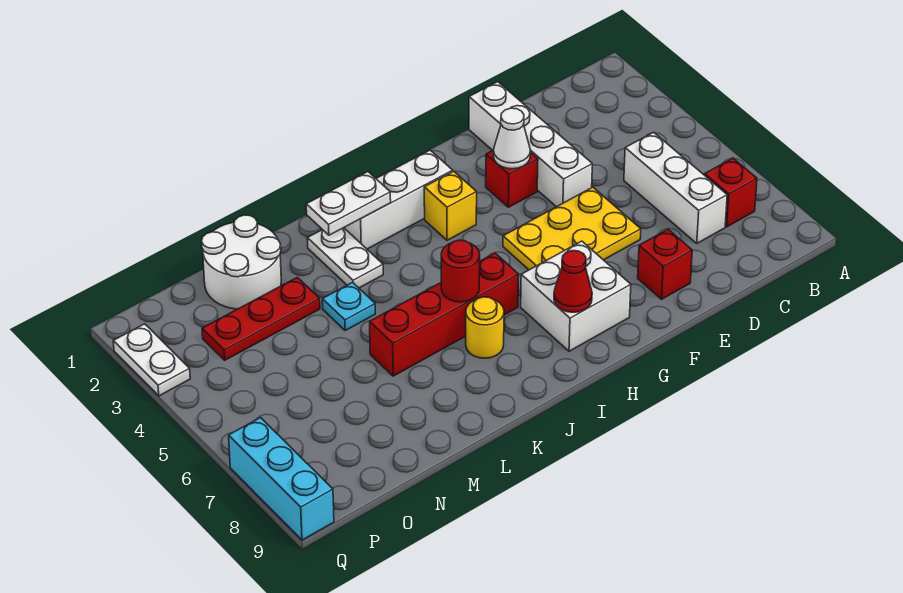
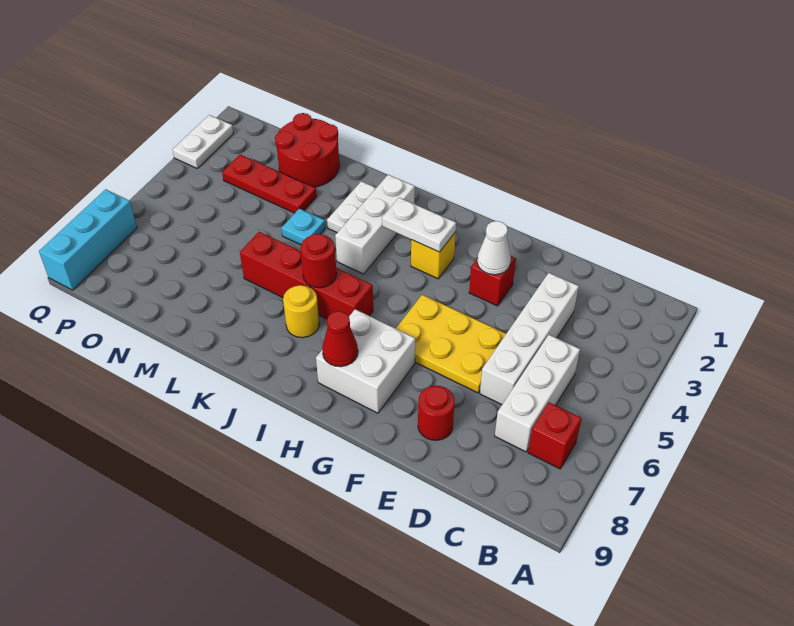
white brick E1:E4 level 1 -> white brick D3:D6 level 1
red brick E8 level 1 -> red round brick E8 level 1
white brick H2:J2 level 1 -> white brick J2:J4 level 1
white plate J2:K2 level 2 -> white plate H3:I3 level 2
white round brick M1:N2 level 1 -> red round brick M1:N2 level 1

